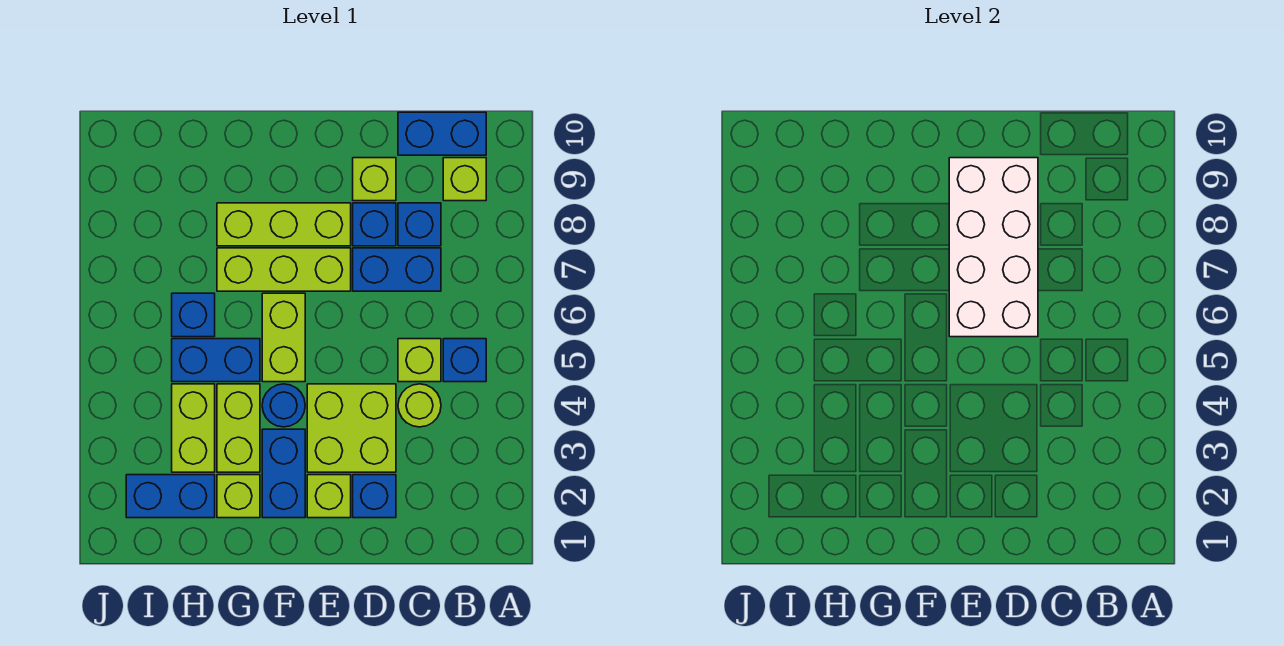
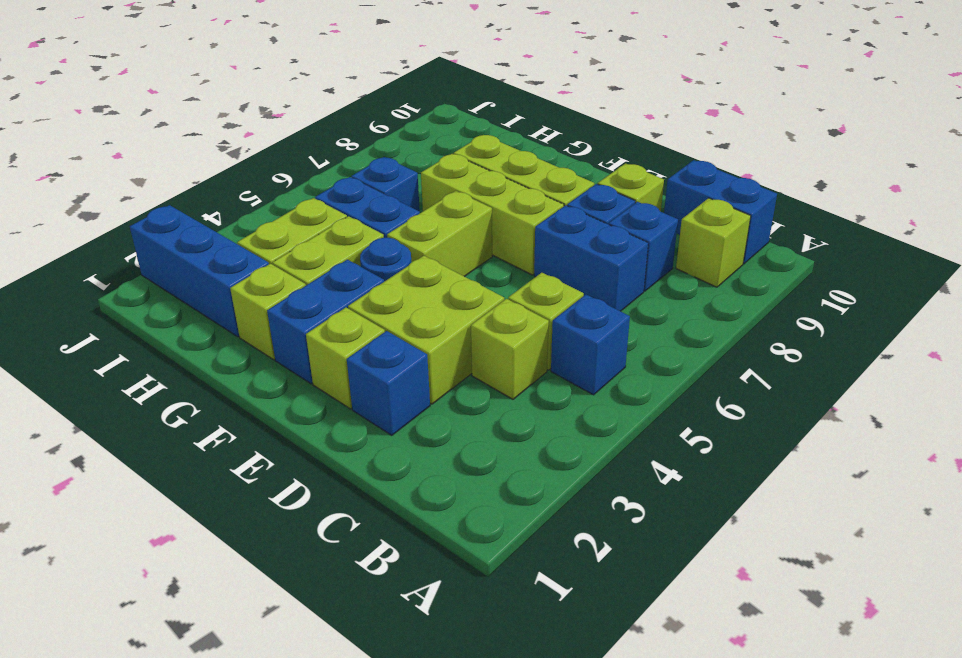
lime round brick C4 level 1 -> lime brick C4 level 1
white brick D6:E9 level 2 -> none
blue brick H2:I2 level 1 -> blue brick H2:J2 level 1

